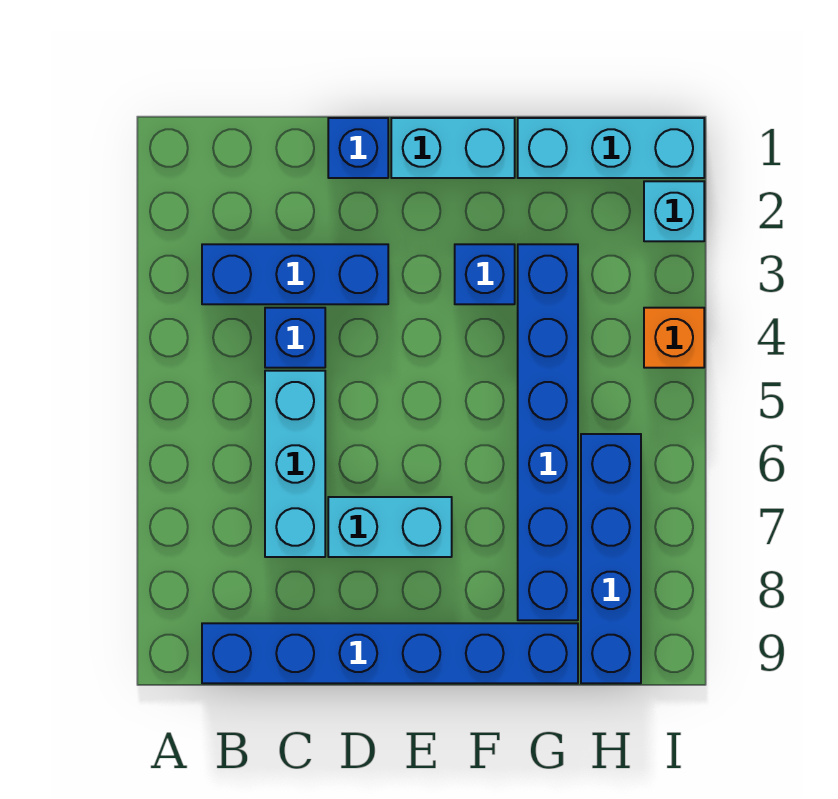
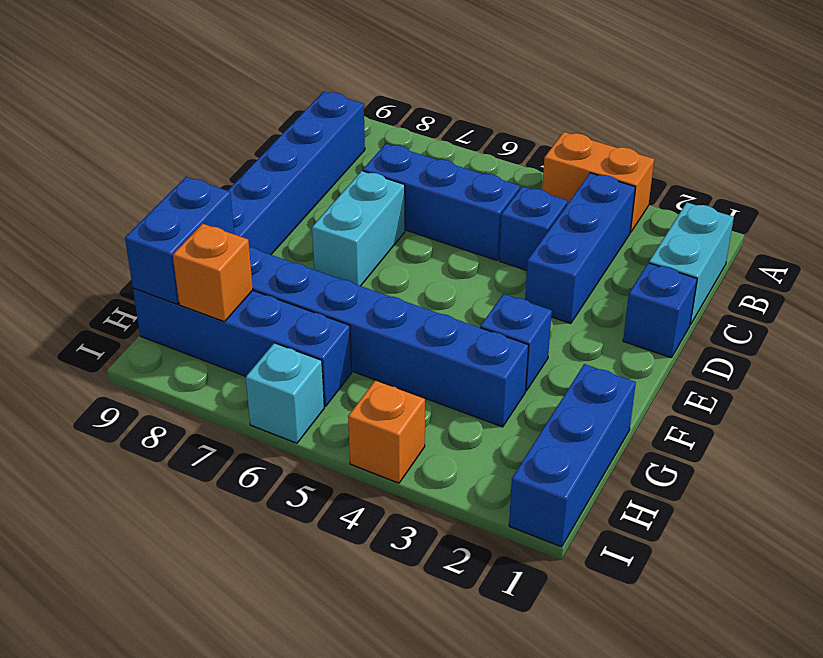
none -> orange brick A3:A4 level 1
cyan brick C5:C7 level 1 -> blue brick C5:C7 level 1
cyan brick E1:F1 level 1 -> cyan brick B1:C1 level 1
cyan brick G1:I1 level 1 -> blue brick G1:I1 level 1
none -> blue brick G9:H9 level 2
none -> orange brick H8 level 2
cyan brick I2 level 1 -> cyan brick I6 level 1

